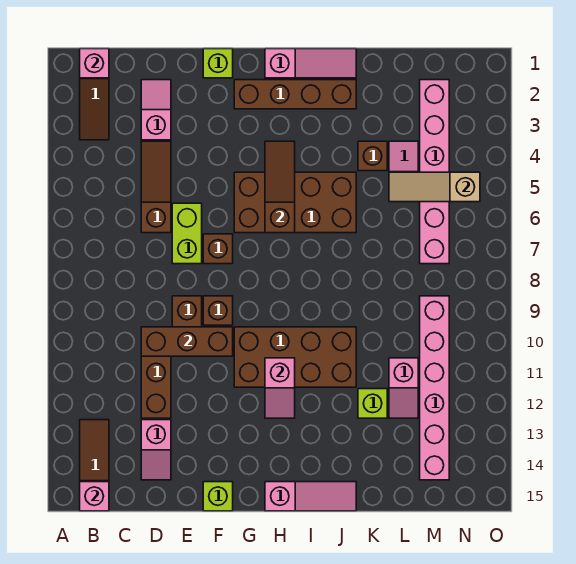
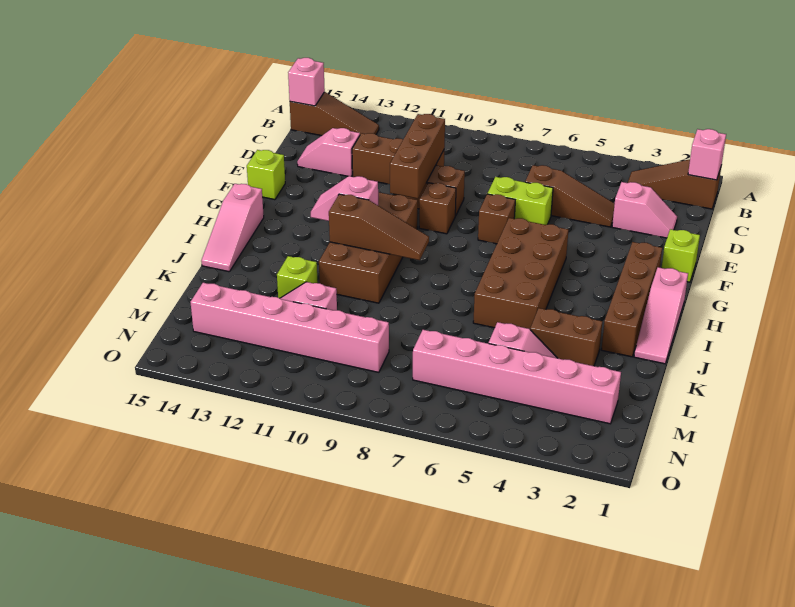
brown slope H4:H6 level 2 top 6 -> brown slope I9:I11 level 2 top 11
brown brick K4 level 1 -> brown brick K3:K4 level 1
tan slope L5:N5 level 2 top N -> none

